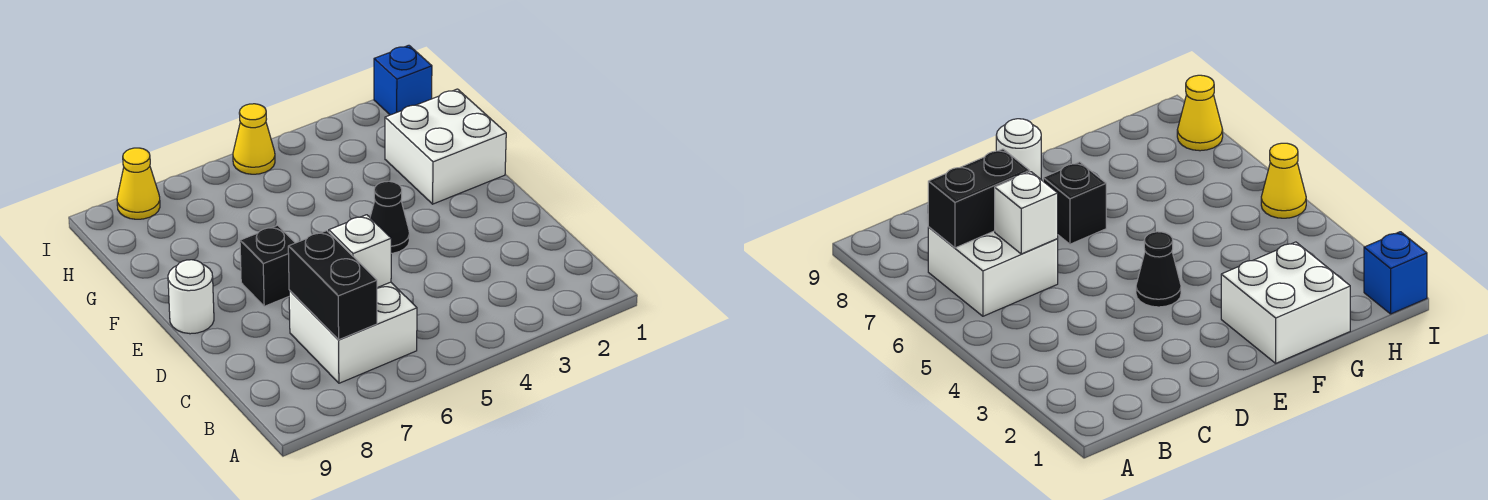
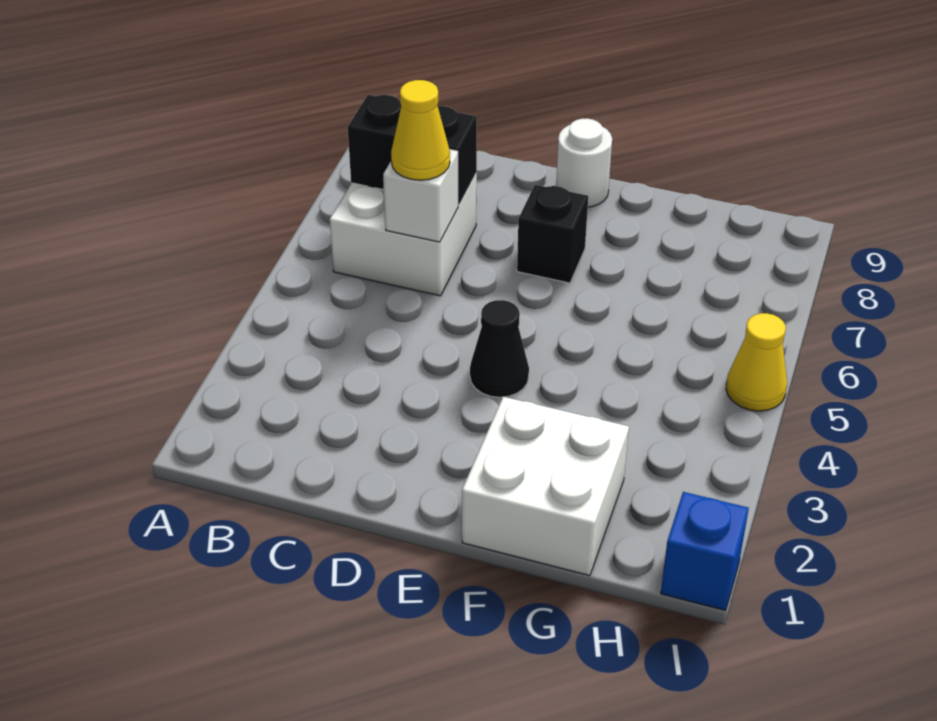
yellow cone I8 level 1 -> yellow cone C6 level 3

